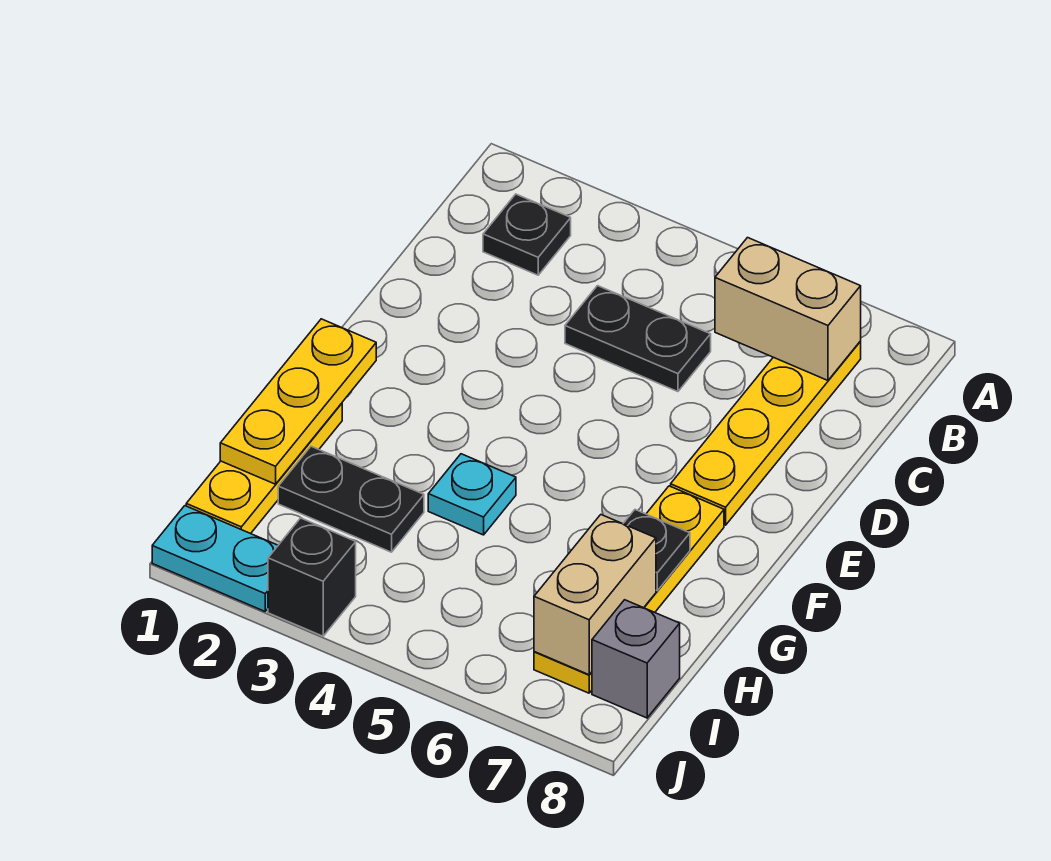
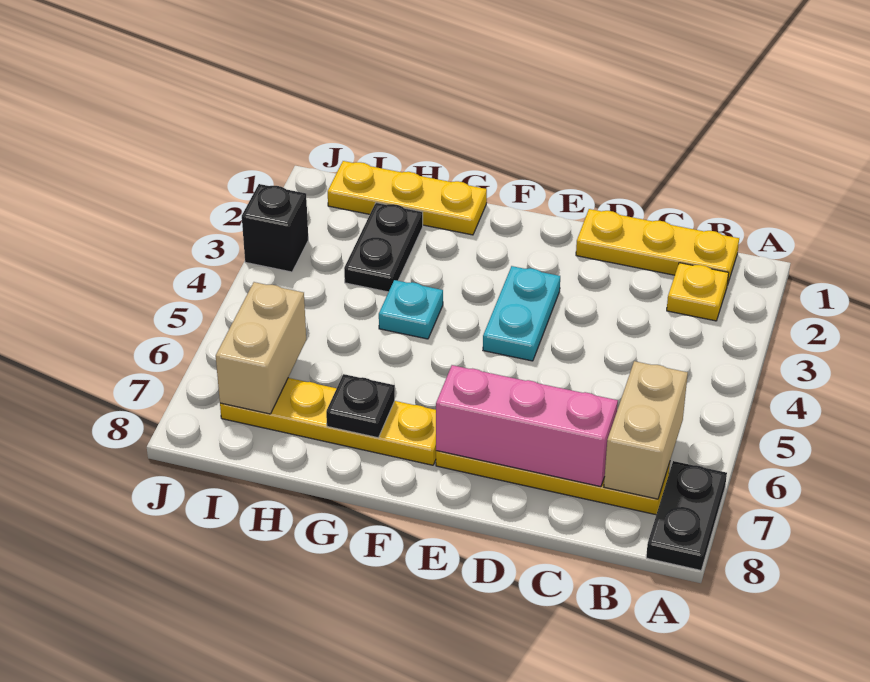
black plate B2 level 1 -> yellow plate B2 level 1
black plate C4:C5 level 1 -> black plate A7:A8 level 1
none -> pink brick C7:E7 level 2
yellow plate F1:H1 level 2 -> yellow plate B1:D1 level 1
tan brick H7:I7 level 2 -> tan brick I6:I7 level 2
grey brick I8 level 1 -> none
cyan plate J1:J2 level 1 -> cyan plate E3:E4 level 1

